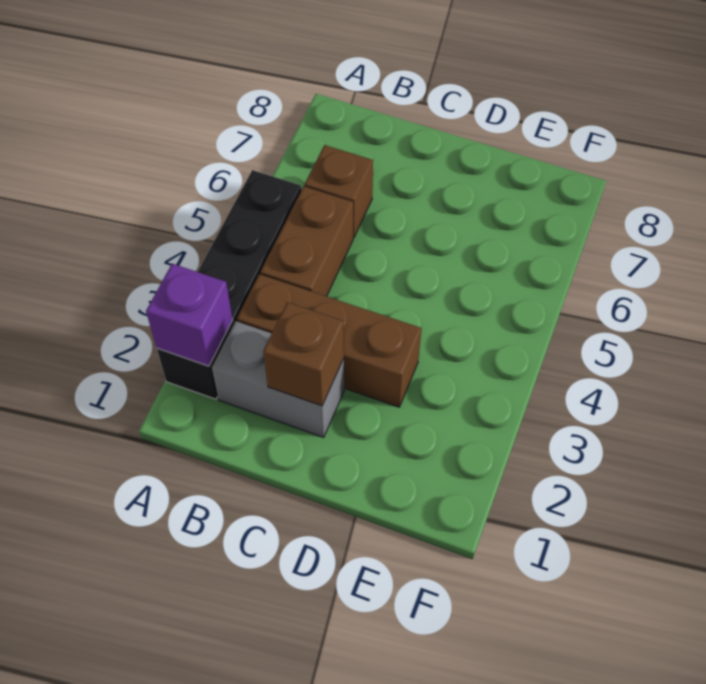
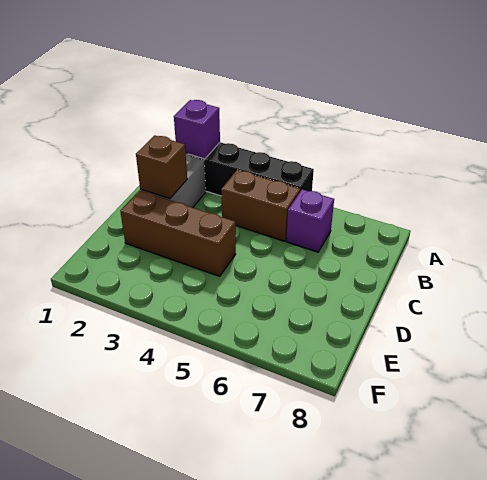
brown brick B3:D3 level 1 -> brown brick D2:D4 level 1
brown brick B6 level 1 -> purple brick B6 level 1

